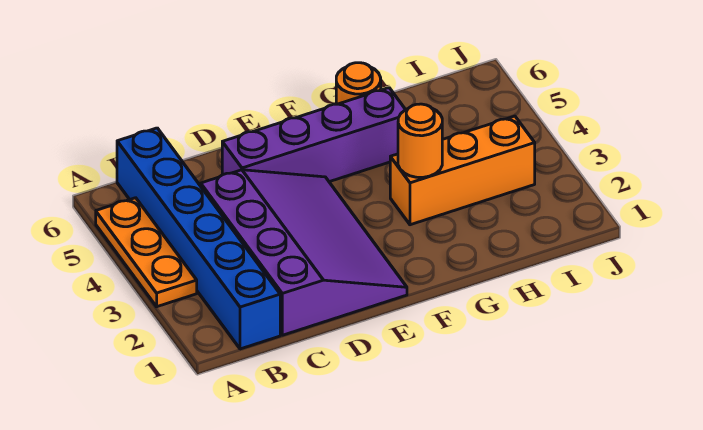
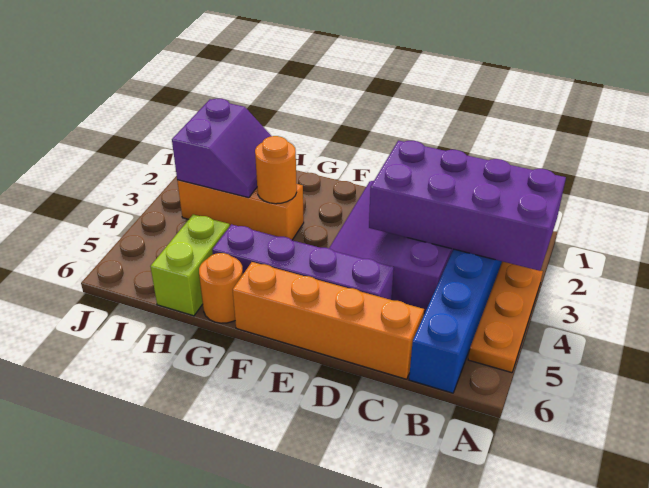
none -> purple brick A2:D3 level 2
none -> orange brick C6:F6 level 1
none -> purple slope H2:I3 level 2 top I
none -> lime brick H5:H6 level 1

